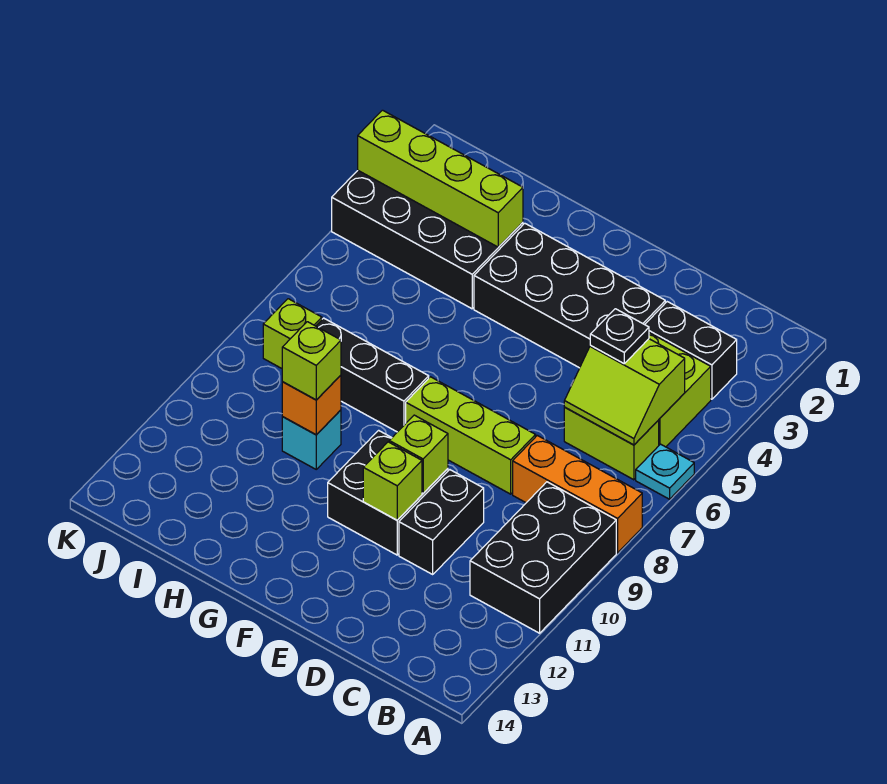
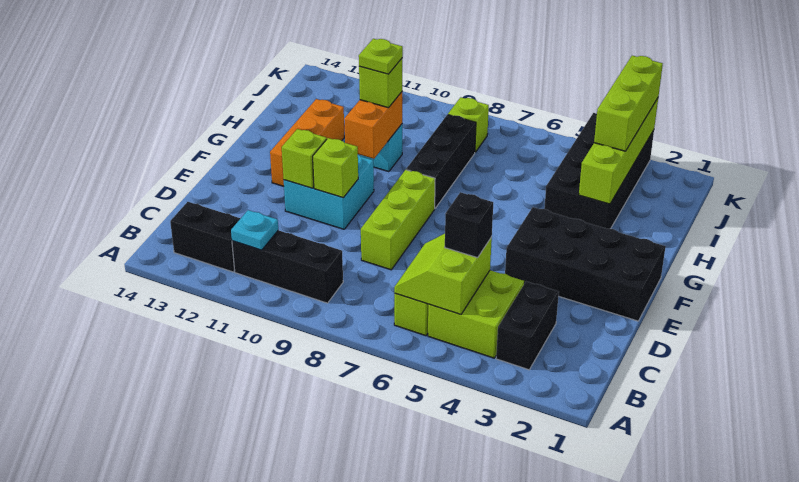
cyan plate A6 level 1 -> cyan plate B11 level 2
orange brick A8:C8 level 1 -> orange brick F12:H12 level 1
black brick A9:B11 level 1 -> black brick B9:B11 level 1
black plate C5 level 3 -> black brick C5 level 3
black brick D3:G4 level 1 -> black brick E1:F4 level 1
black brick D10:D11 level 1 -> black brick B12:B13 level 1
black brick E10:F11 level 1 -> cyan brick E10:F11 level 1
orange brick H10 level 2 -> orange brick G10:H10 level 2
none -> lime plate H10 level 4
none -> lime brick I3:K3 level 3

